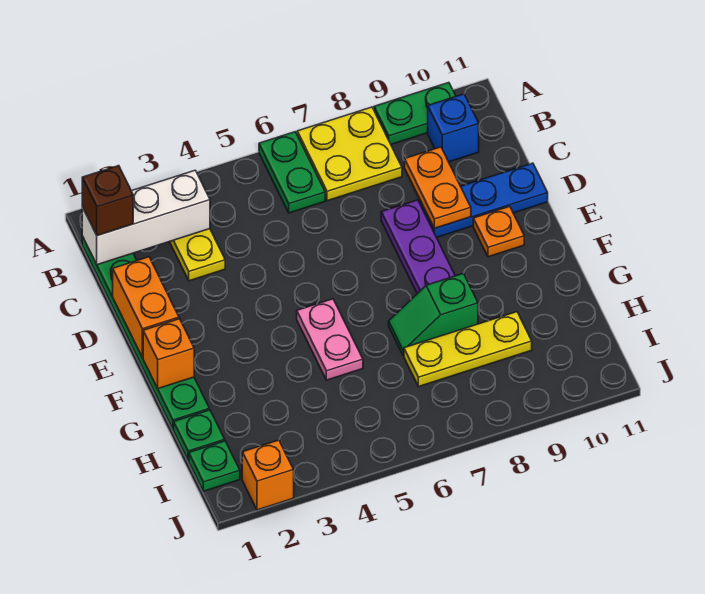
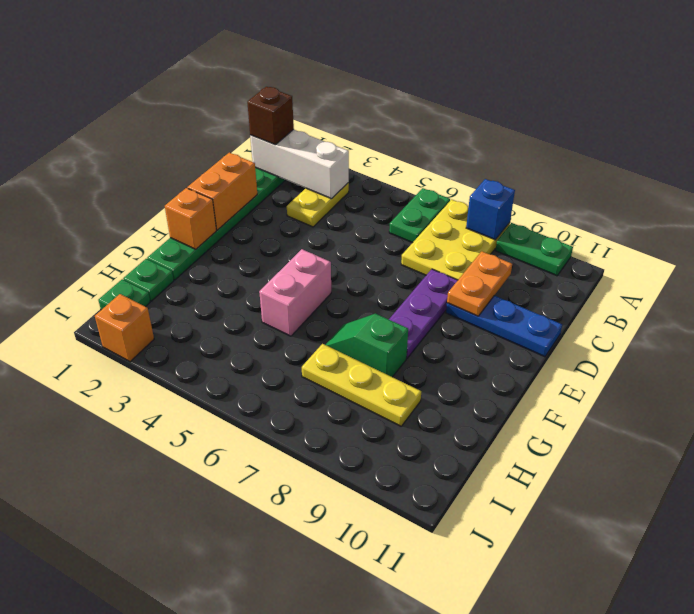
yellow plate A7:B8 level 1 -> yellow plate A7:C8 level 1
blue brick B10 level 1 -> blue brick A8 level 2
orange plate E10 level 1 -> none
pink plate F5:G5 level 1 -> pink brick F5:G5 level 1

